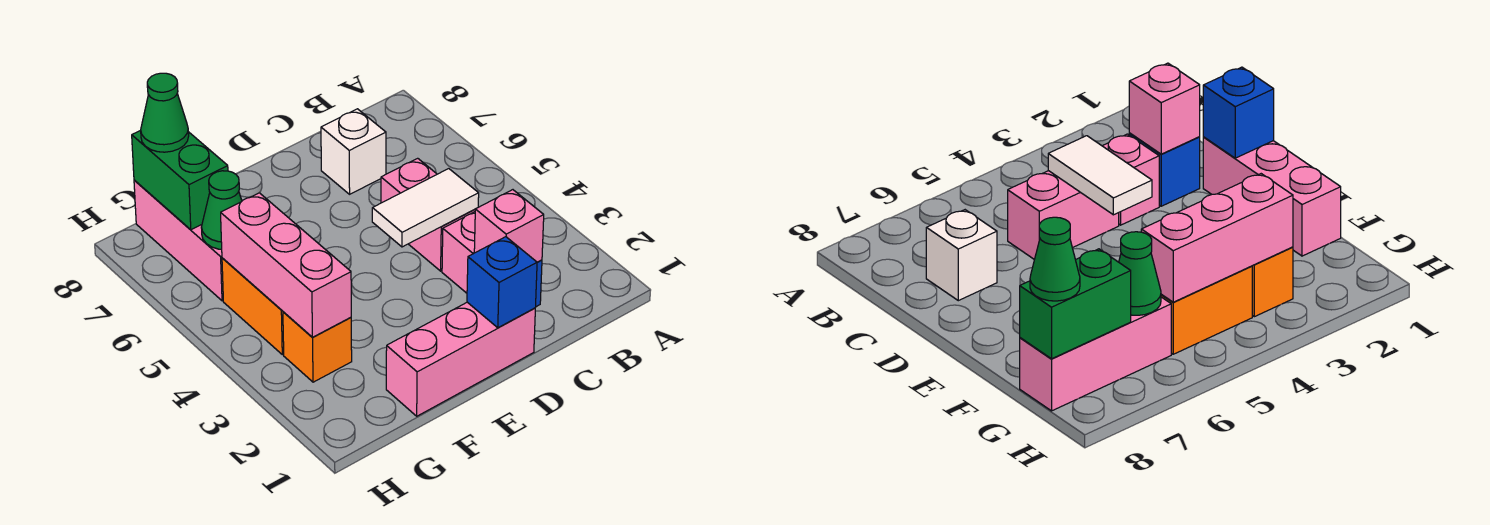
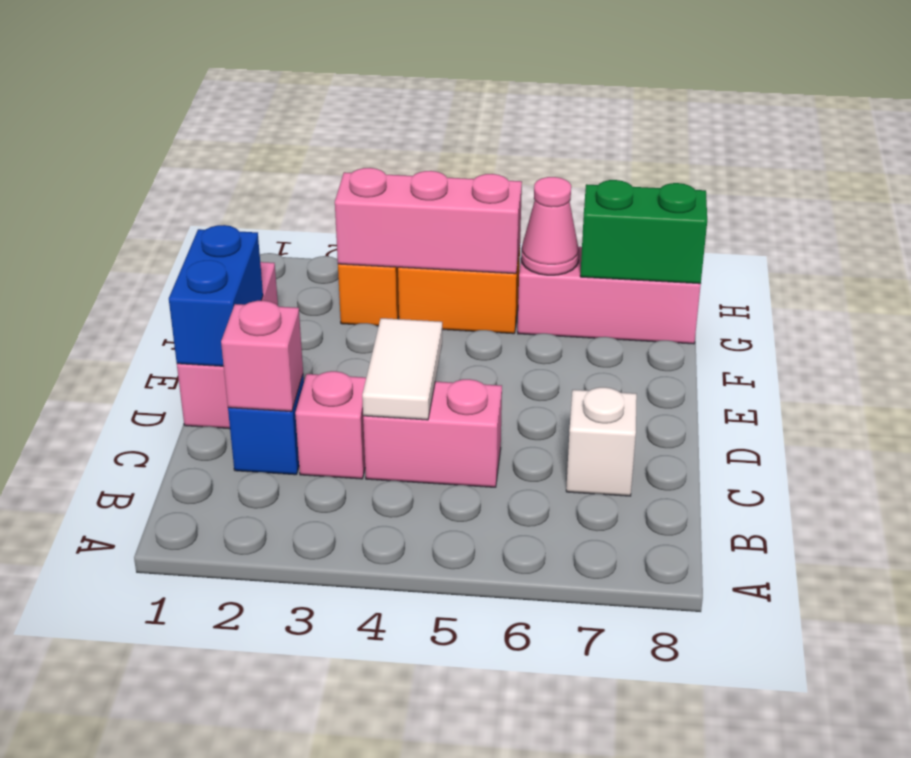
blue brick D1 level 2 -> blue brick D1:E1 level 2
green cone G6 level 2 -> pink cone G6 level 2
green cone G8 level 3 -> none

